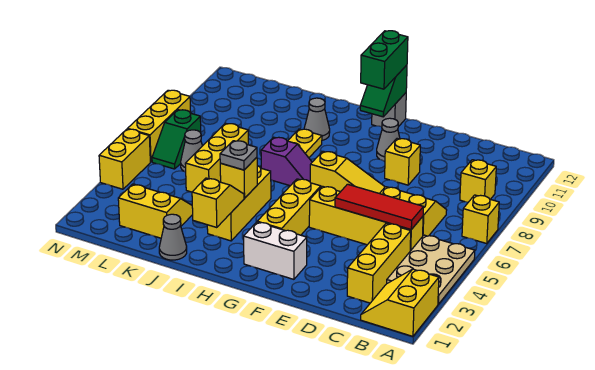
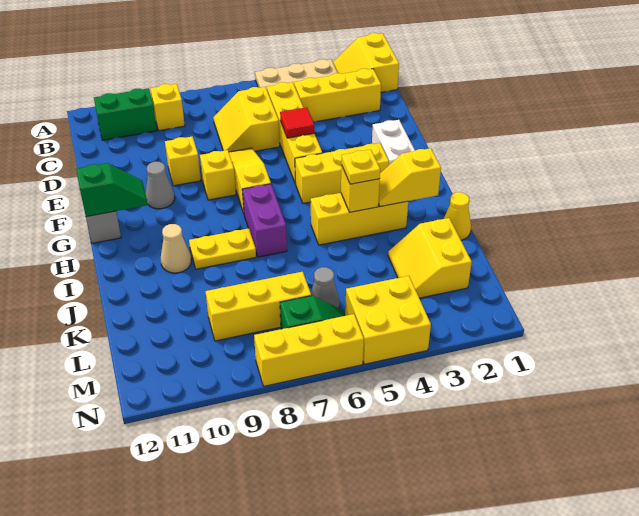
yellow slope A1:B2 level 1 top A -> yellow slope A1:B2 level 1 top 1
yellow brick A7 level 1 -> yellow brick F8 level 1
red tile C5:E5 level 2 -> red tile E5 level 2
green brick G11:G12 level 3 -> green brick B10:B11 level 1
purple slope H7:I7 level 1 top I -> purple brick H7:I7 level 1
grey plate I4 level 3 -> yellow plate I4 level 3
grey cone I10 level 1 -> tan cone I10 level 1
grey cone J1 level 1 -> yellow cone J1 level 1
yellow brick K5:K7 level 1 -> yellow brick L7:L9 level 1
yellow brick N4:N5 level 1 -> yellow brick M4:N5 level 1

